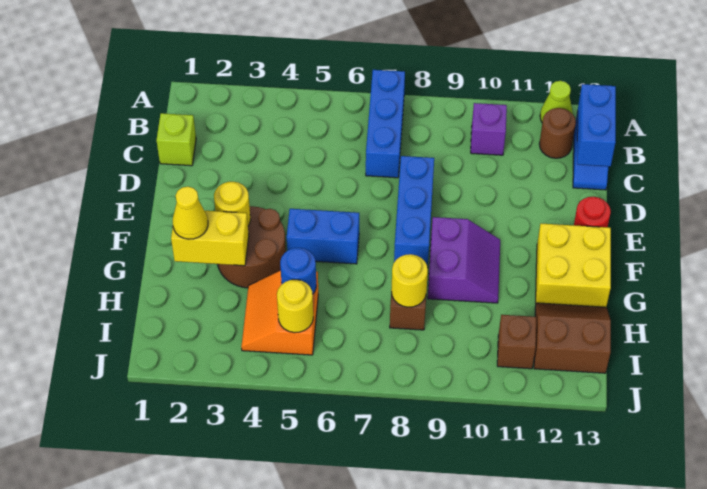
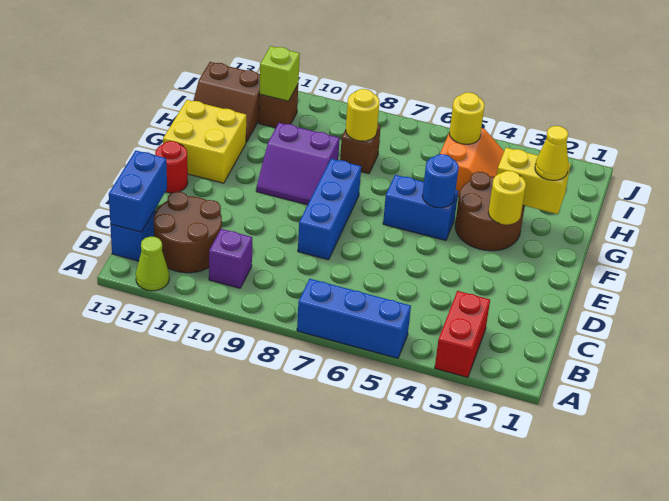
none -> red brick A3:B3 level 1
blue brick A7:C7 level 1 -> blue brick A5:A7 level 1
brown round brick B12 level 1 -> brown round brick B11:C12 level 1
lime brick C1 level 1 -> lime brick I11 level 2
purple slope F9:G10 level 1 top 9 -> purple slope F9:G10 level 1 top G
blue round brick H5 level 2 -> blue round brick F5 level 2

